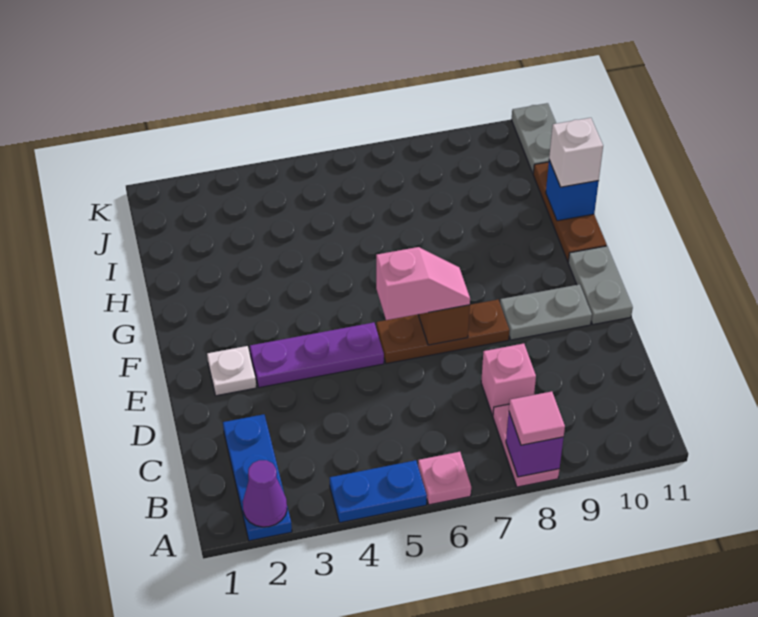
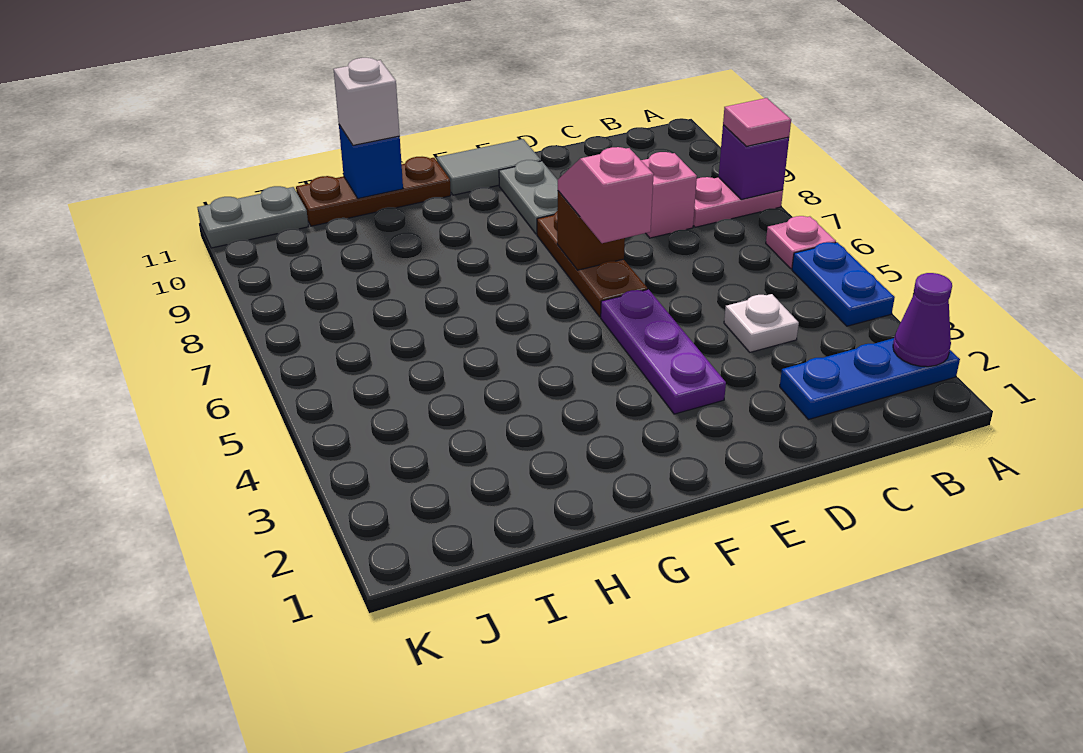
white plate E2 level 1 -> white plate C4 level 1
grey plate E11:F11 level 1 -> grey tile E11:F11 level 1

